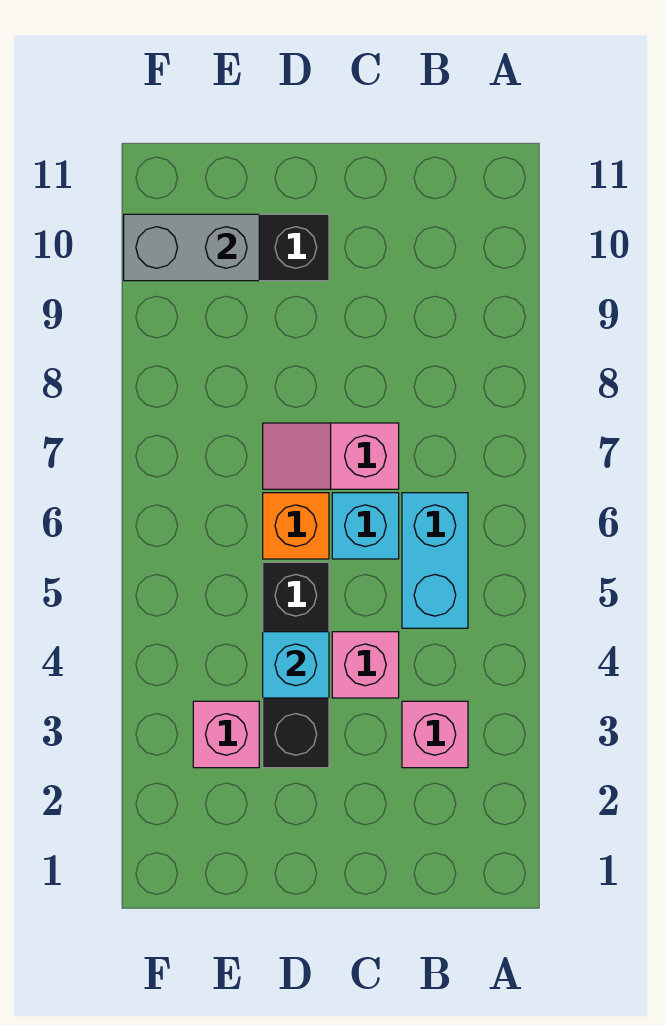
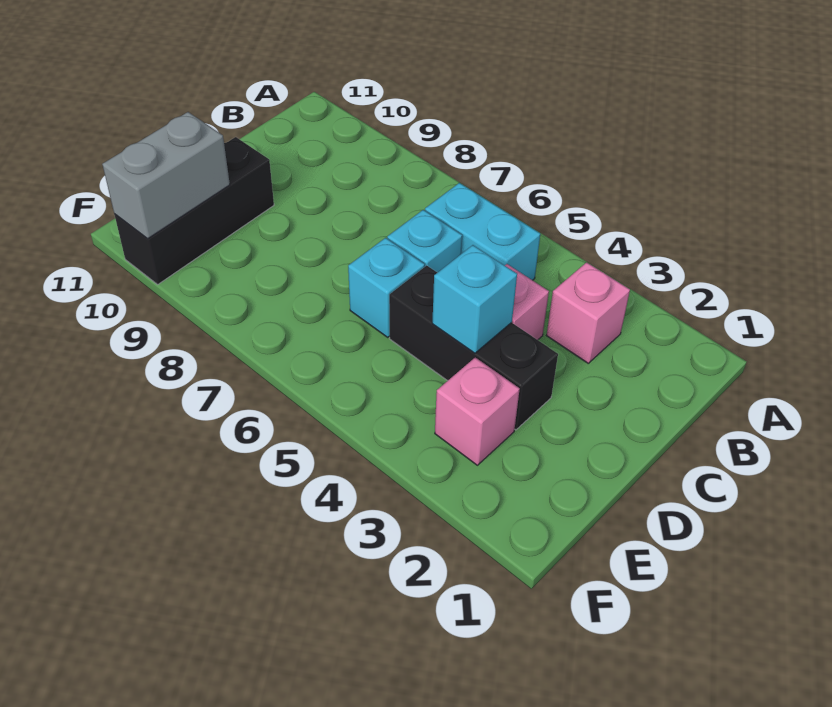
pink slope C7:D7 level 1 top C -> none
orange brick D6 level 1 -> cyan brick D6 level 1

